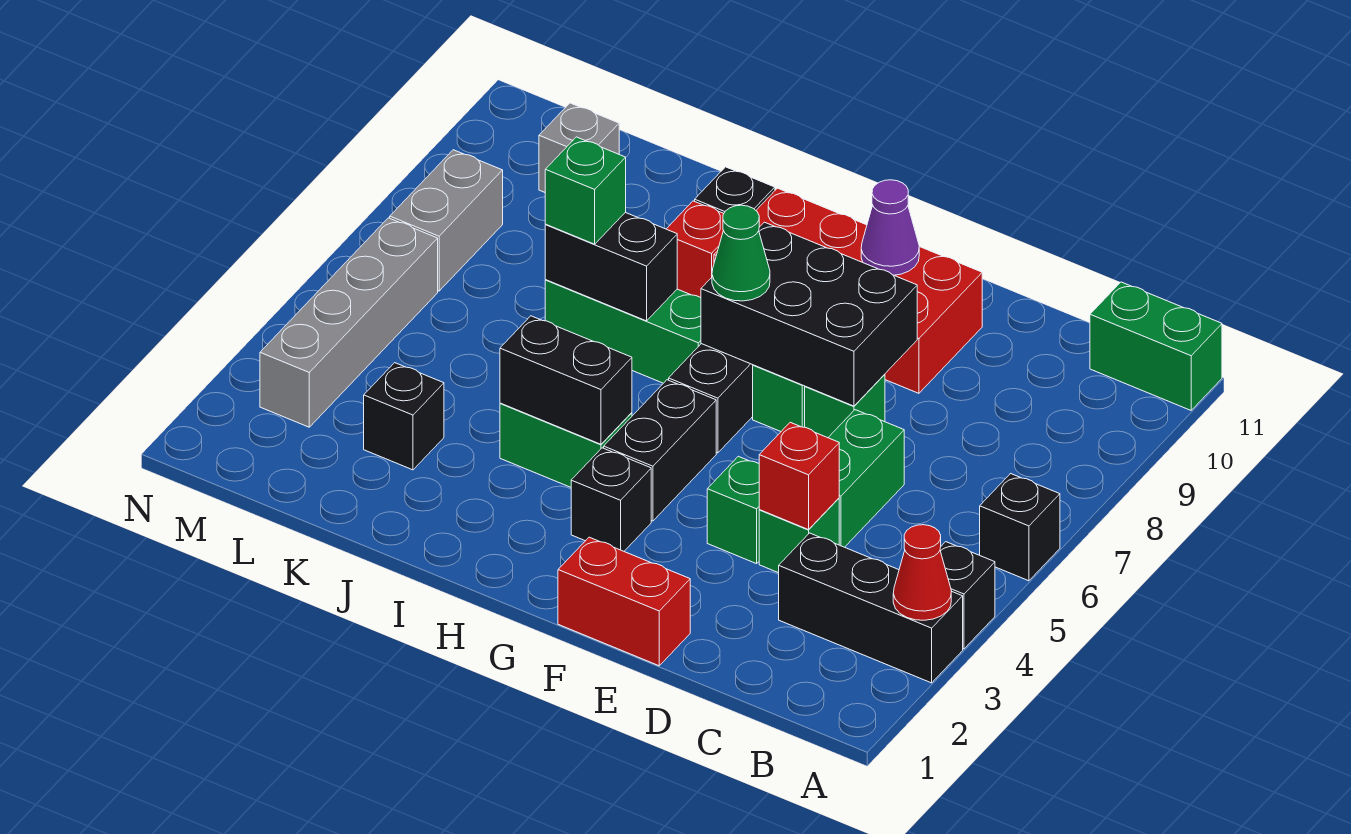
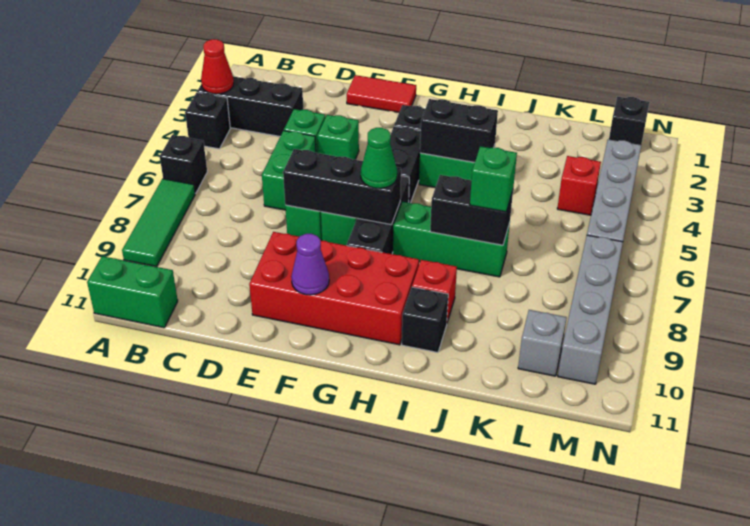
none -> green tile A7:A9 level 1
red brick D4 level 2 -> red brick L4 level 1
red brick E1:F1 level 1 -> red tile E1:F1 level 1
black brick E7:G8 level 2 -> black brick E7:G7 level 2
black brick K3 level 1 -> black brick M1 level 1
grey brick M7:M8 level 1 -> grey brick M7:M10 level 1

